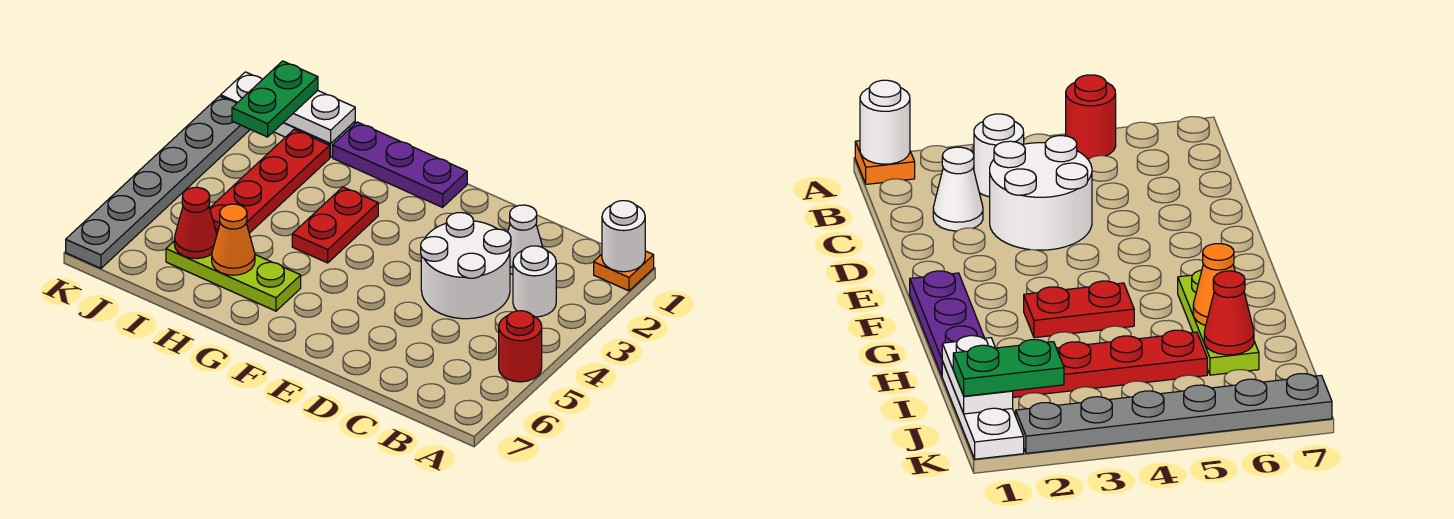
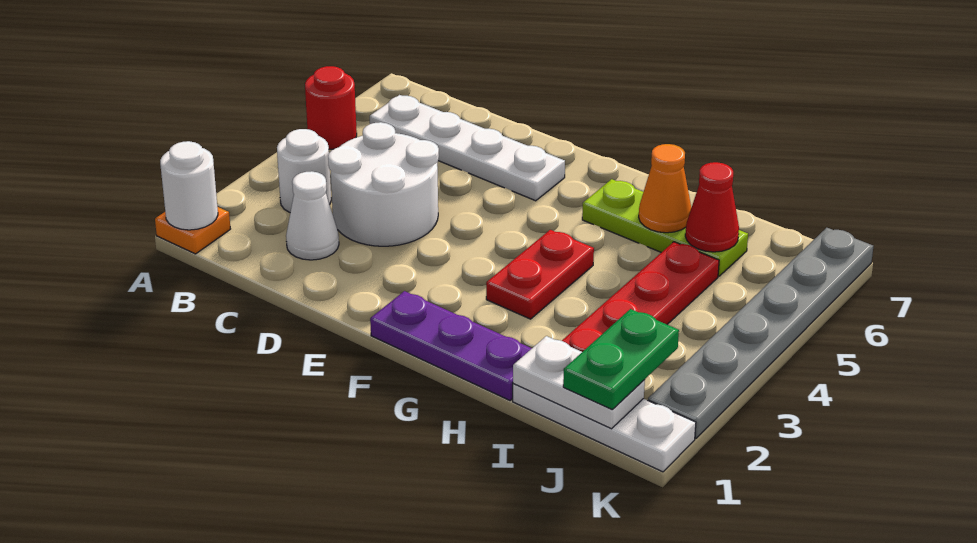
none -> white plate B6:E6 level 1

